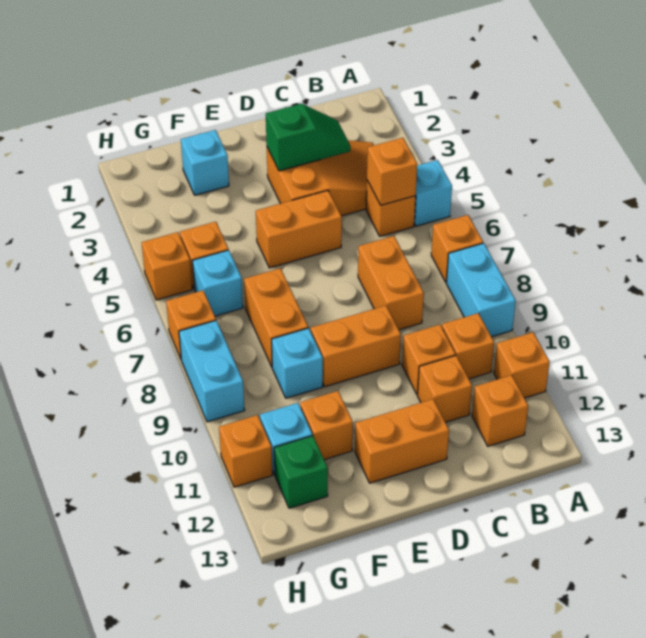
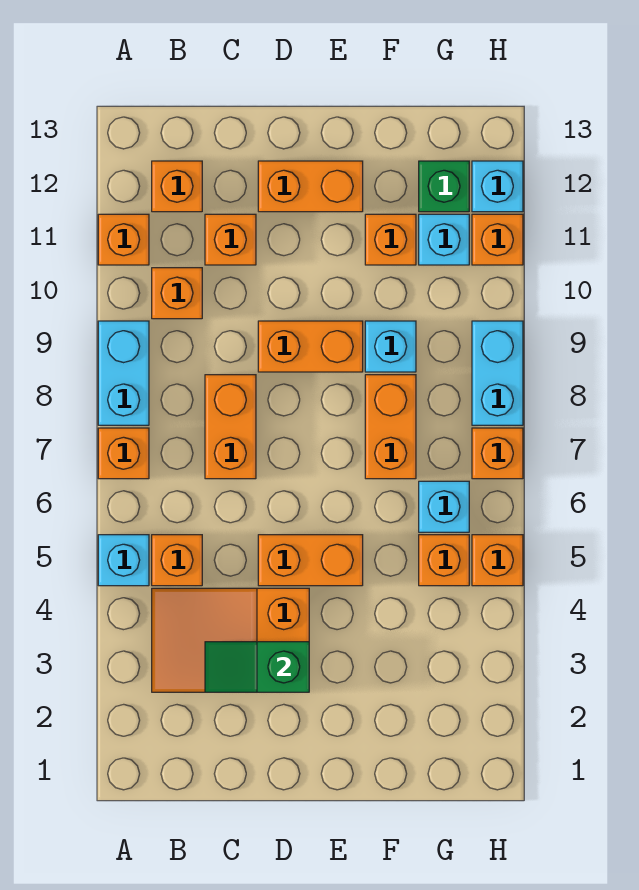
orange brick B5 level 2 -> none
orange brick C10 level 1 -> none
cyan brick F2 level 1 -> cyan brick H12 level 1

